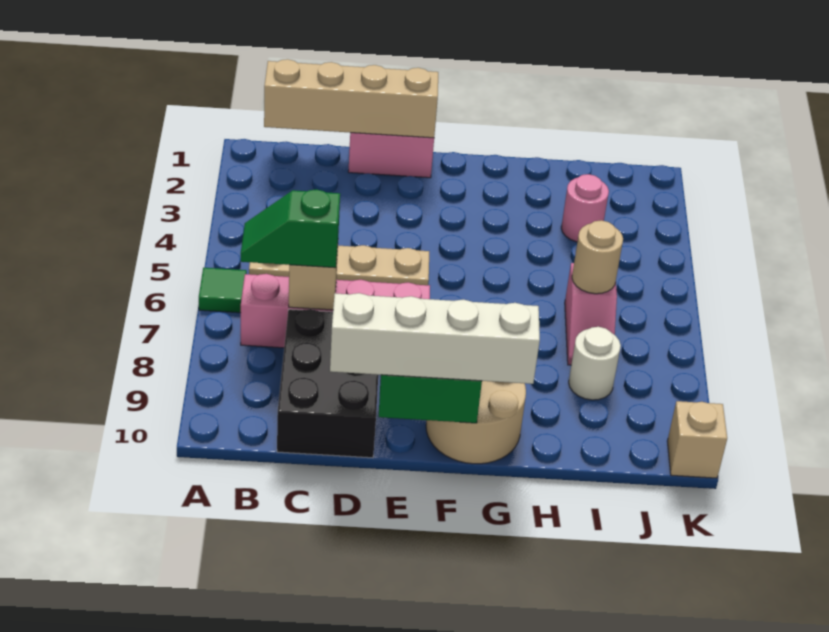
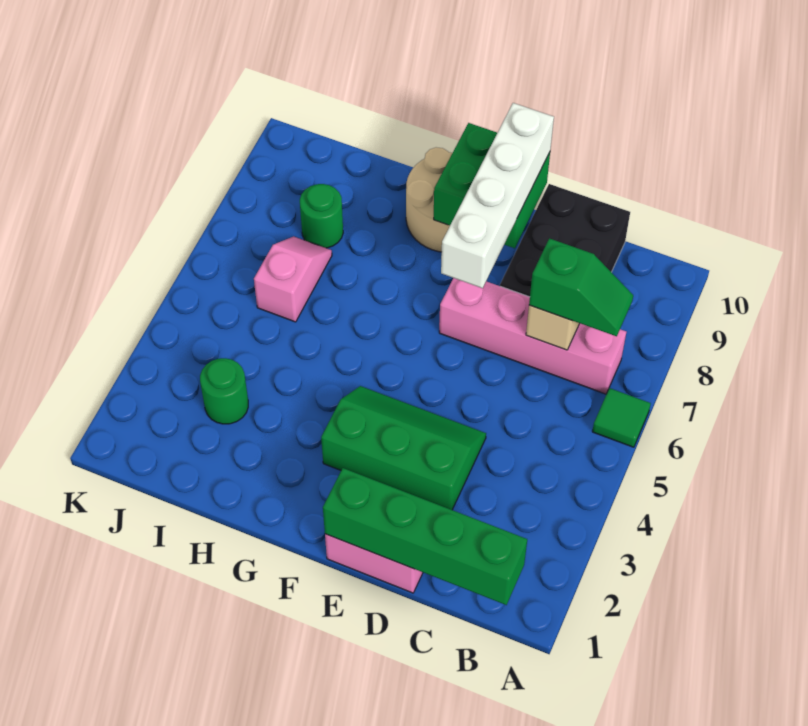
tan brick B1:E1 level 2 -> green brick B1:E1 level 2
tan plate B5:E5 level 1 -> none
none -> green slope D3:F4 level 1 top 3
white brick D10:G10 level 3 -> white brick E7:E10 level 3
pink round brick I3 level 1 -> green round brick I3 level 1
tan round brick I6 level 2 -> none
white round brick I8 level 1 -> green round brick I8 level 1
tan brick K10 level 1 -> none

